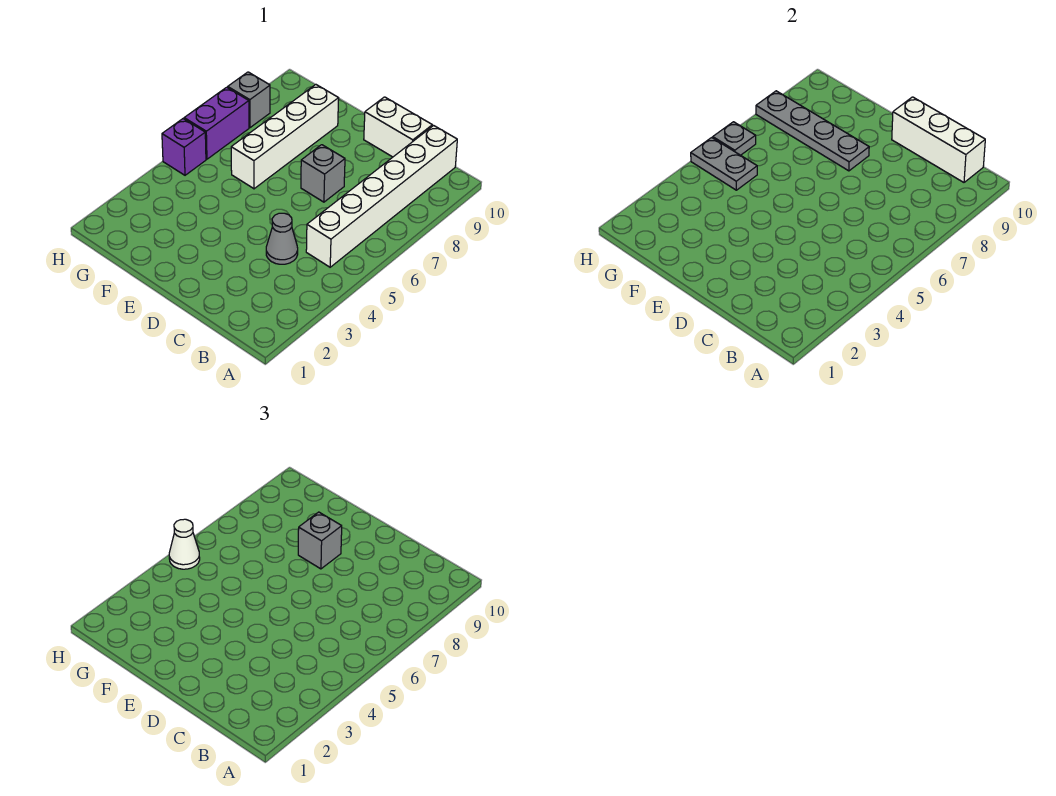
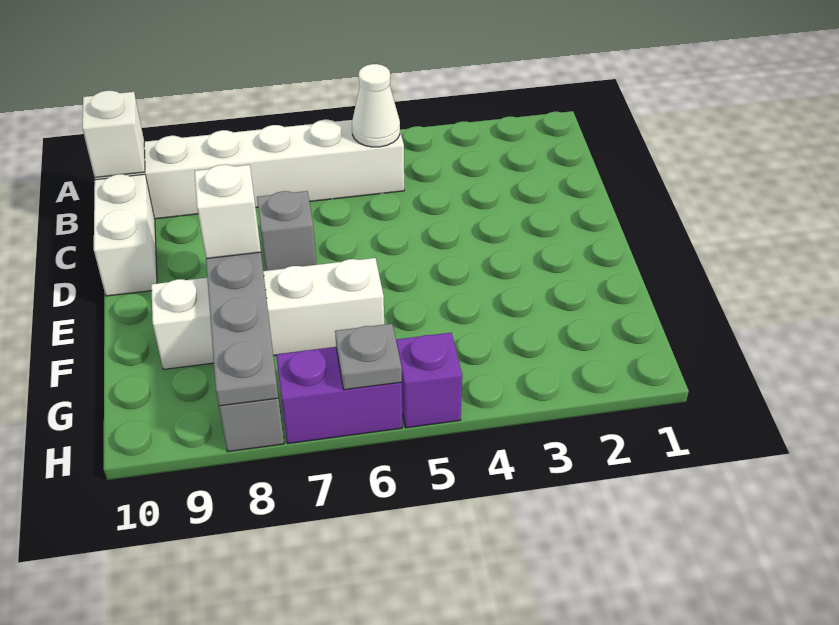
white brick B10:D10 level 2 -> white brick B10 level 2
grey cone C4 level 1 -> none
grey brick E8 level 3 -> white brick E8 level 3
grey plate G5:H5 level 2 -> none
white cone H5 level 3 -> white cone B5 level 2

